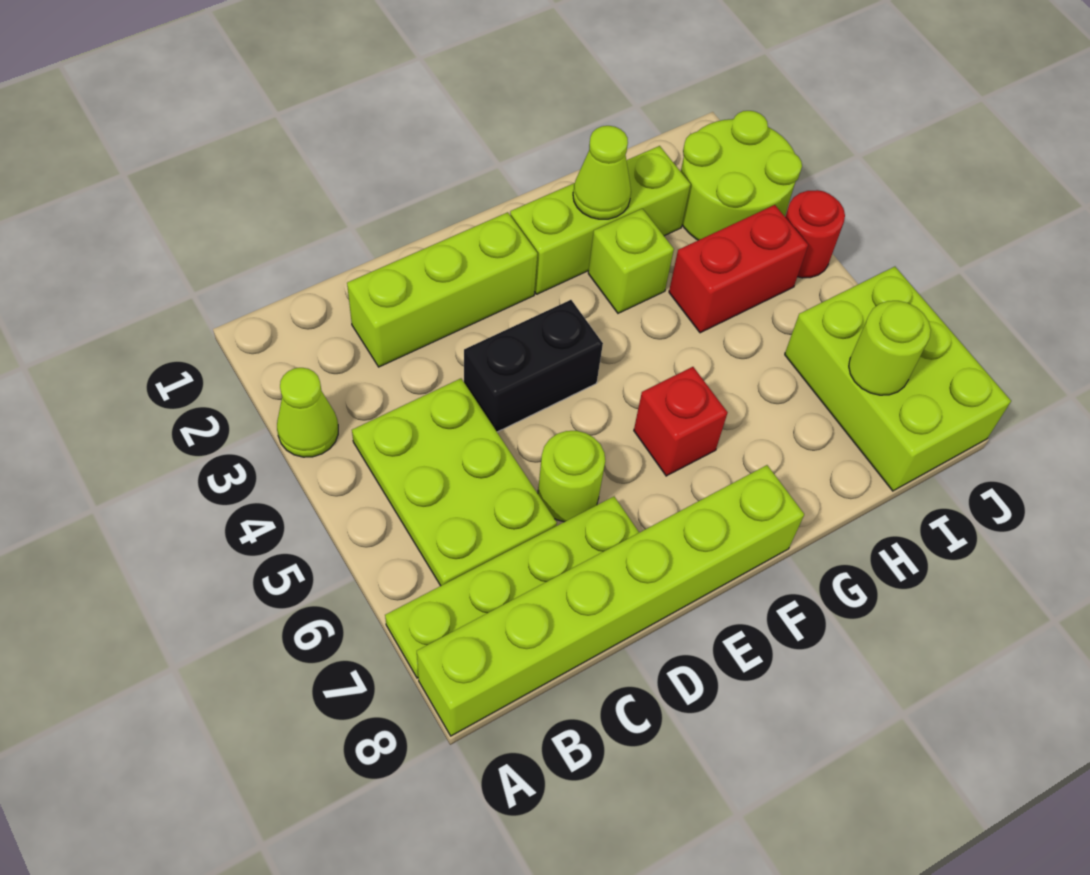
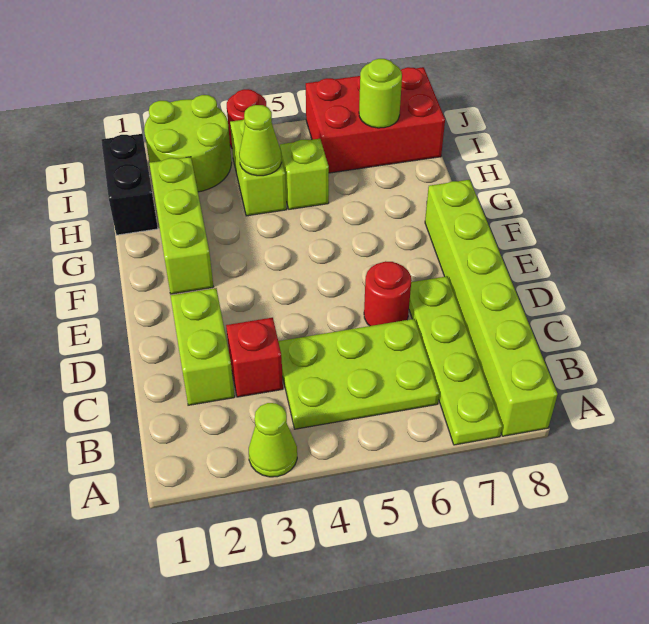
lime brick C2:E2 level 1 -> lime brick C2:D2 level 1
black brick D4:E4 level 1 -> black brick H1:I1 level 1
lime round brick D6 level 1 -> red round brick D6 level 1
red brick F6 level 1 -> red brick C3 level 1
lime cone G2 level 2 -> lime cone H4 level 2
lime brick G3 level 1 -> lime brick H5 level 1
red brick H4:I4 level 1 -> lime brick H4:I4 level 1
lime brick I6:J8 level 1 -> red brick I6:J8 level 1

